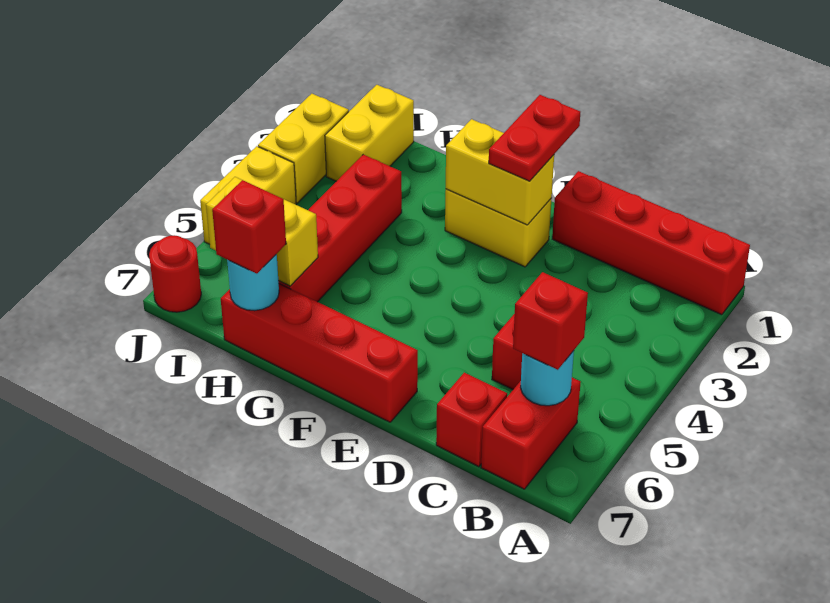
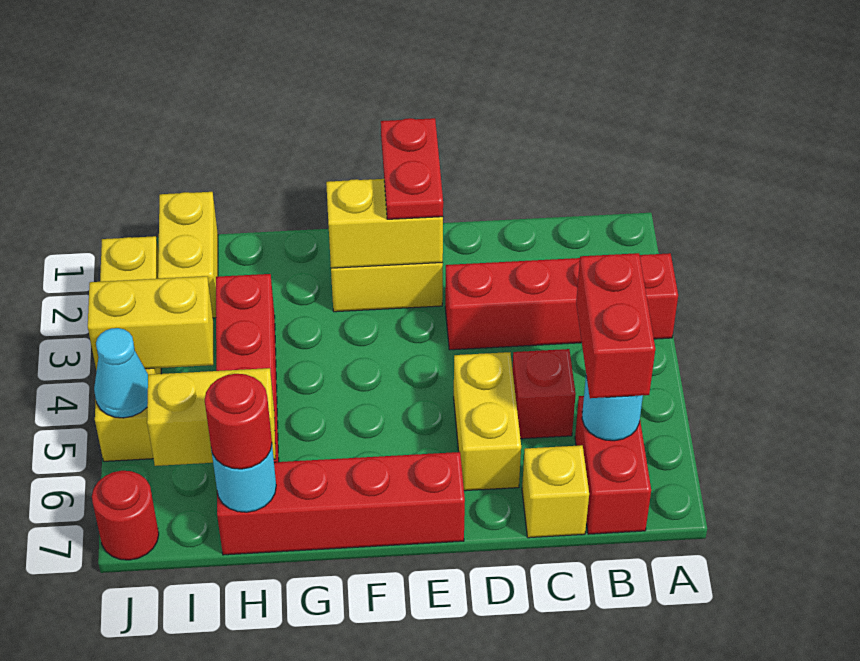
red brick A1:D1 level 1 -> red brick A3:D3 level 1
red brick B6 level 3 -> red brick B5:B6 level 3
red brick C7 level 1 -> yellow brick C7 level 1
none -> yellow brick D5:D6 level 1
red brick H7 level 3 -> red round brick H7 level 3
none -> yellow brick I4:J4 level 2
none -> cyan cone J5 level 2

